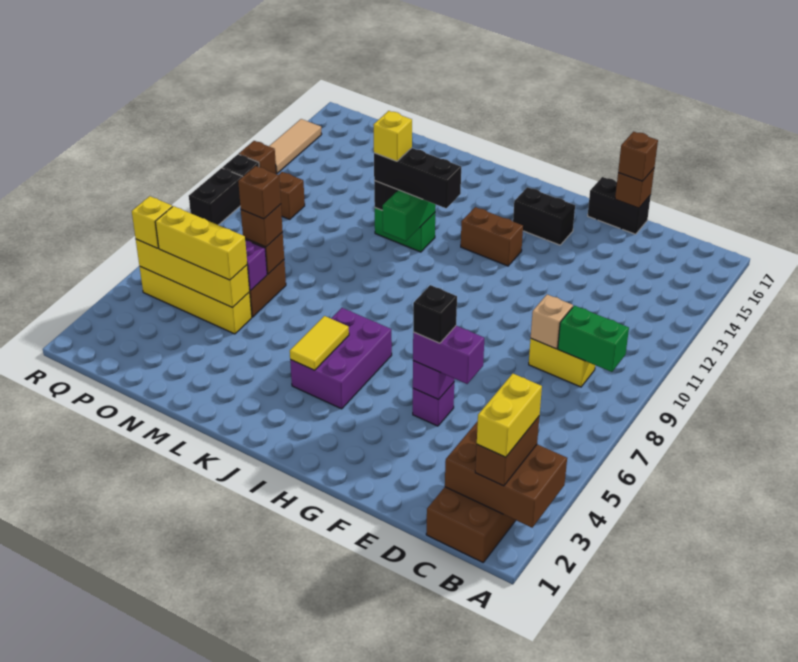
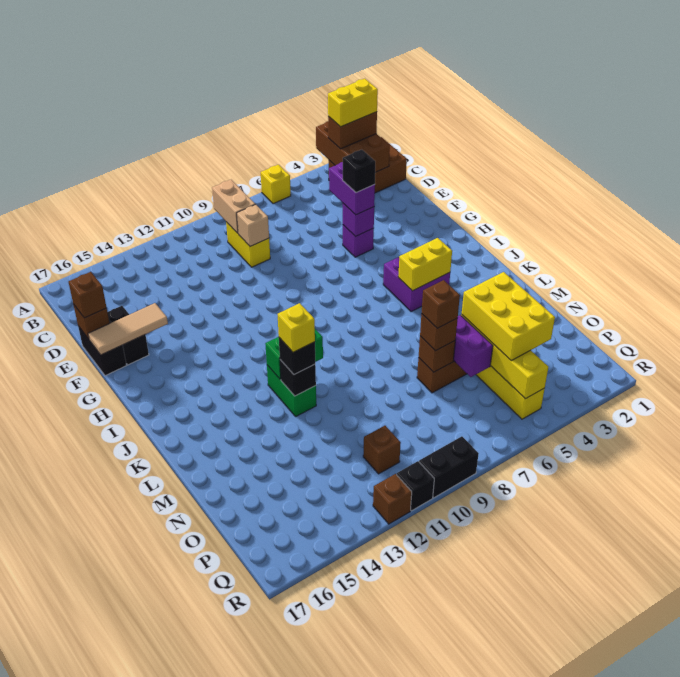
green brick B9:C9 level 2 -> tan brick B9:C9 level 2
black brick G15:H15 level 1 -> black brick E16:F16 level 1
brown brick H13:I13 level 1 -> none
purple brick I4:J6 level 1 -> purple brick I4:J5 level 1
yellow tile J4:J5 level 2 -> yellow brick J4:J5 level 2
black brick J12:L12 level 3 -> black brick L12 level 3
yellow brick N5:P5 level 3 -> yellow brick N4:P5 level 3
yellow brick Q5 level 3 -> yellow brick A6 level 1
tan tile R13:R15 level 1 -> tan tile F15:F17 level 2

